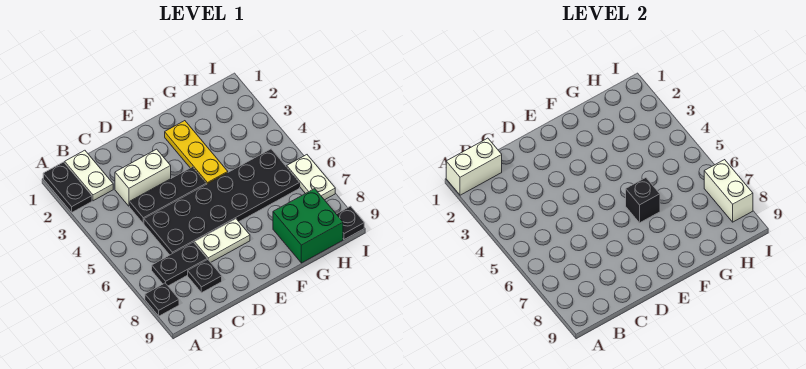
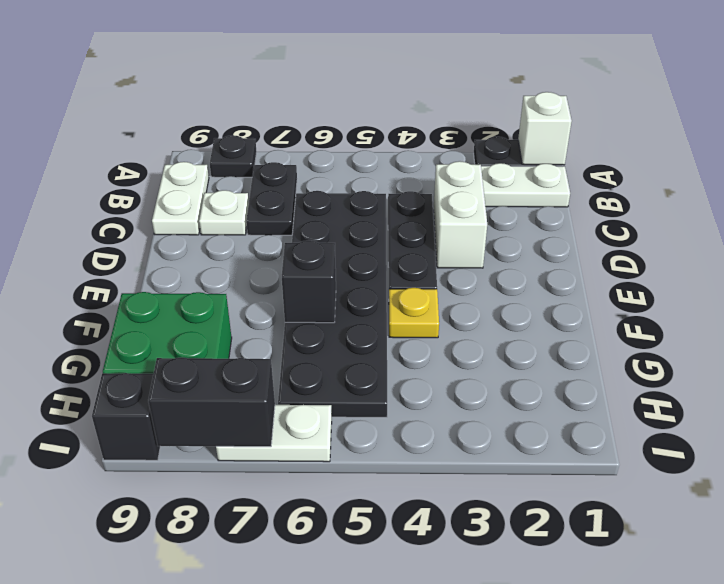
white brick A1:B1 level 2 -> white brick A1 level 2
black plate C8 level 1 -> white plate C8 level 1
white plate D7:E7 level 1 -> white plate B9:C9 level 1
yellow plate F2:F4 level 1 -> yellow plate F4 level 1
white brick I7:I8 level 2 -> black brick I7:I8 level 2
black plate I9 level 1 -> black brick I9 level 1

